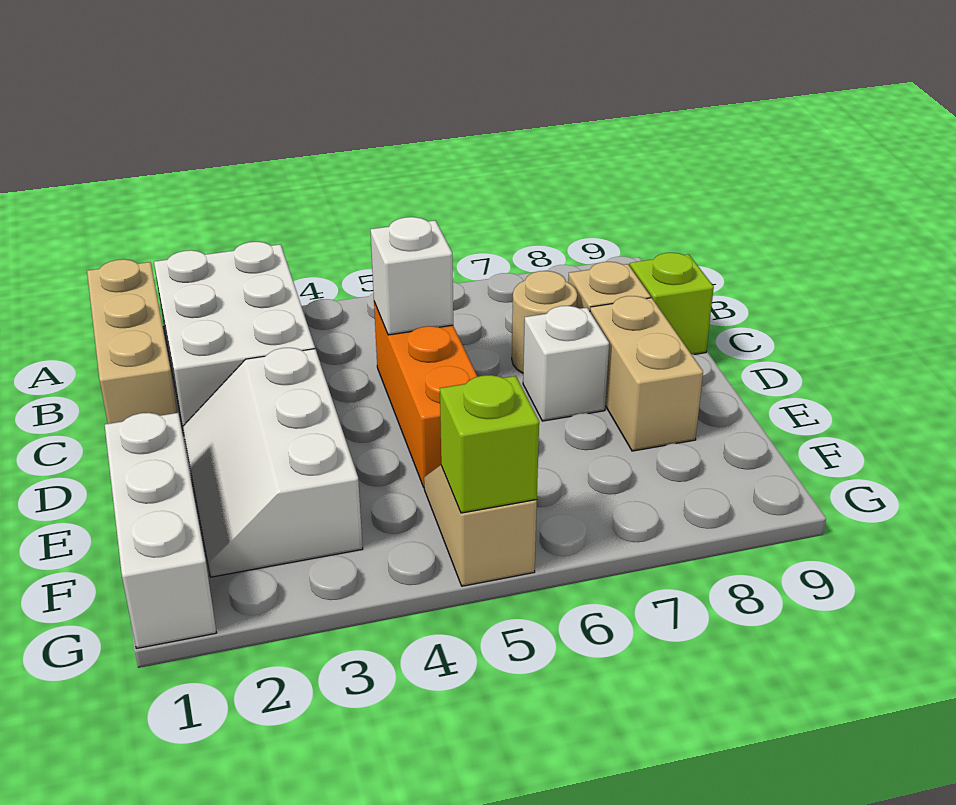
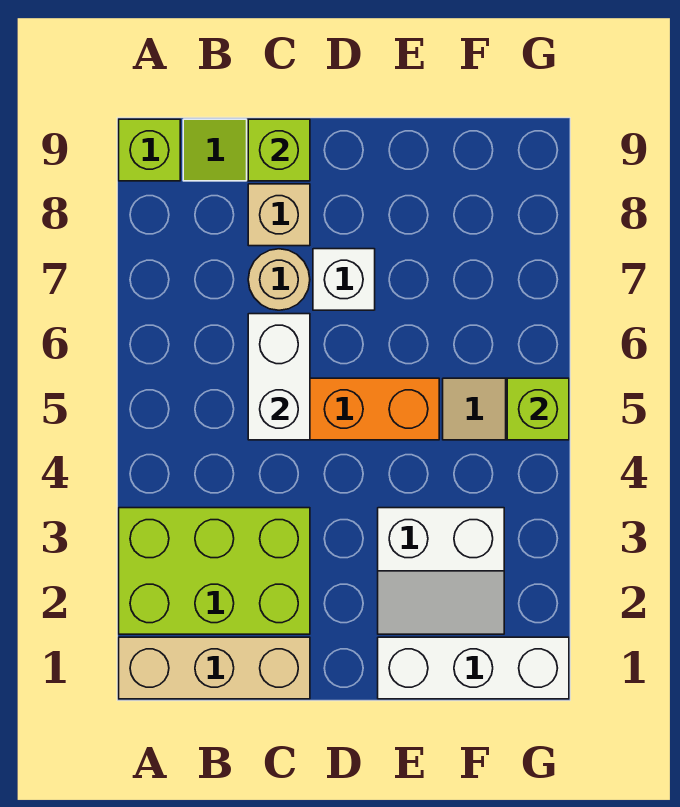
white brick A2:C3 level 1 -> lime brick A2:C3 level 1
none -> lime brick A9 level 1
white brick C5 level 2 -> white brick C5:C6 level 2
none -> lime brick C9 level 2
white slope D2:F3 level 1 top 3 -> white slope E2:F3 level 1 top 3
tan brick D8:E8 level 1 -> none

